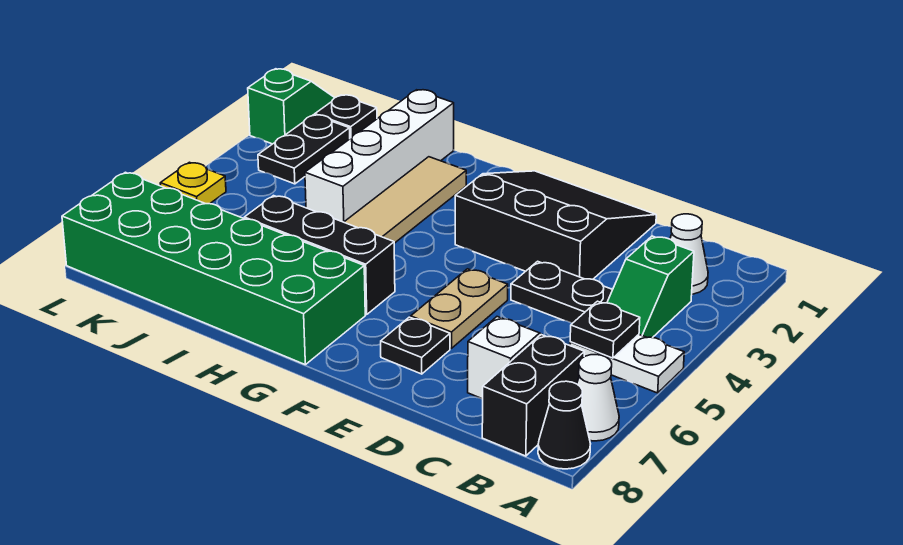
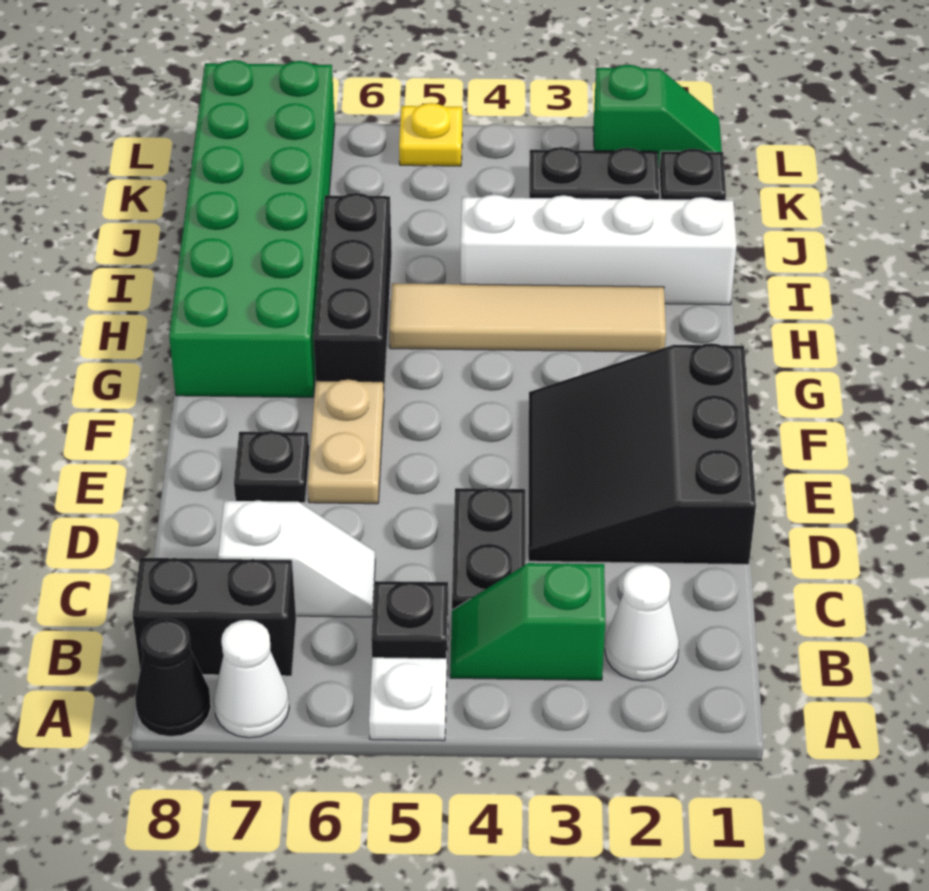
black slope D1:F3 level 1 top 3 -> black slope D1:F3 level 1 top 1
tan plate E5:E6 level 1 -> tan plate E6:F6 level 1

